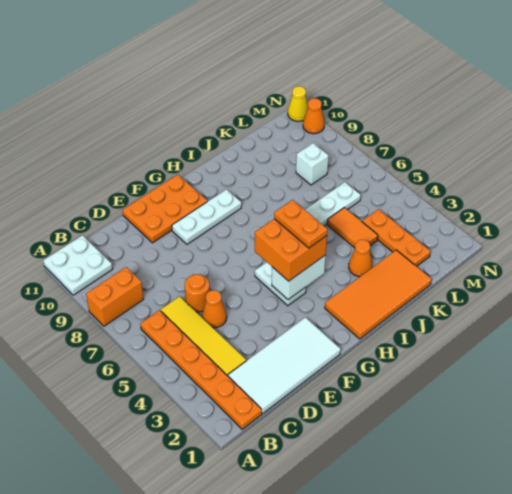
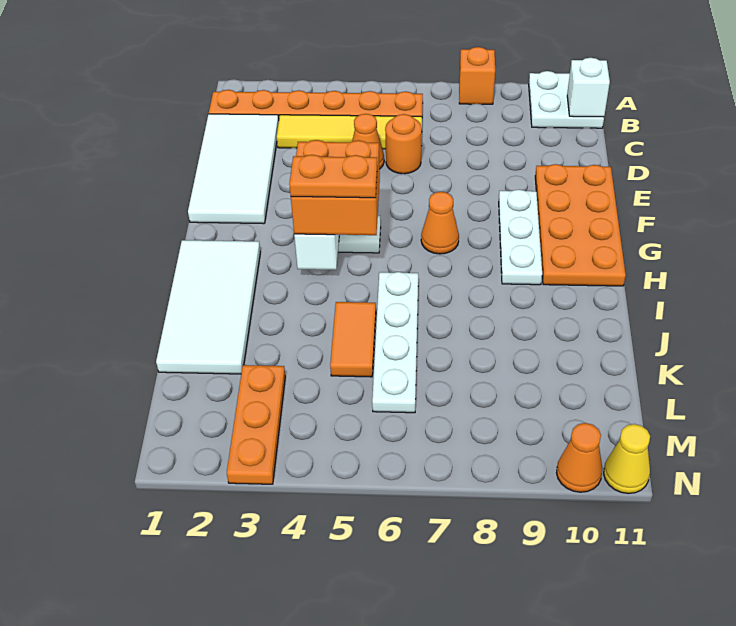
orange brick A8:B8 level 1 -> orange brick A8 level 1
orange plate E10:G11 level 1 -> orange plate E10:H11 level 1
orange tile H1:K2 level 1 -> white tile H1:K2 level 1
orange cone J3 level 1 -> orange cone G7 level 1
orange tile K4:K5 level 1 -> orange tile J5:K5 level 1
orange plate L2:L4 level 1 -> orange plate L3:N3 level 1
white brick L8 level 1 -> white brick B11 level 2

